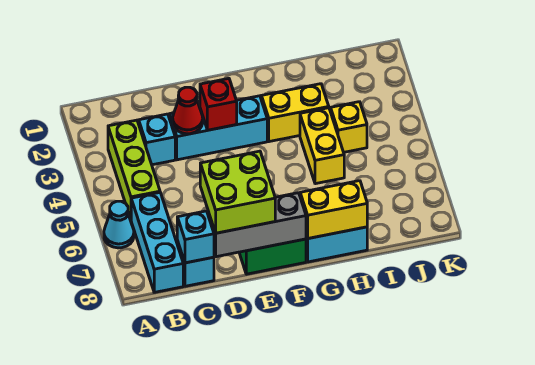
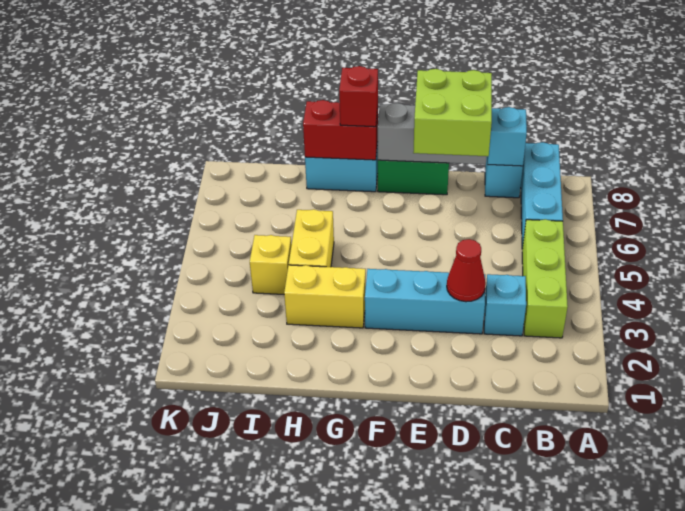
cyan cone A6 level 1 -> none
red brick E3 level 2 -> red brick G8 level 3
yellow brick G8:H8 level 2 -> red brick G8:H8 level 2

